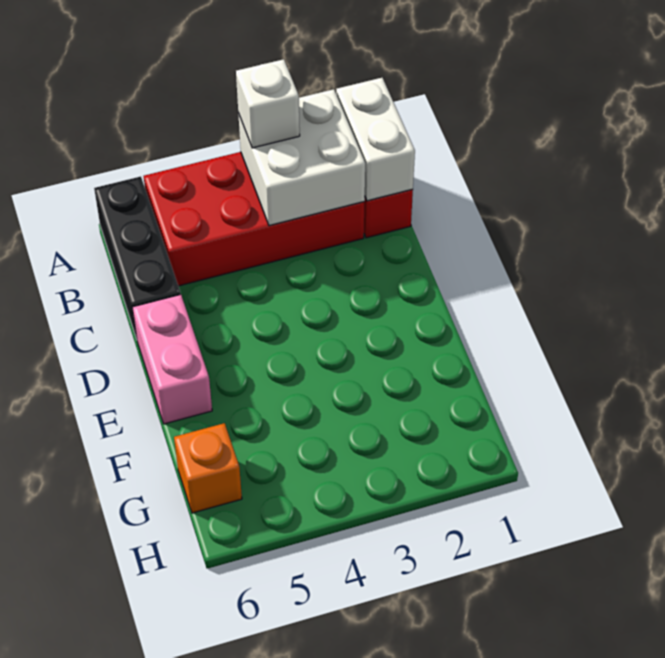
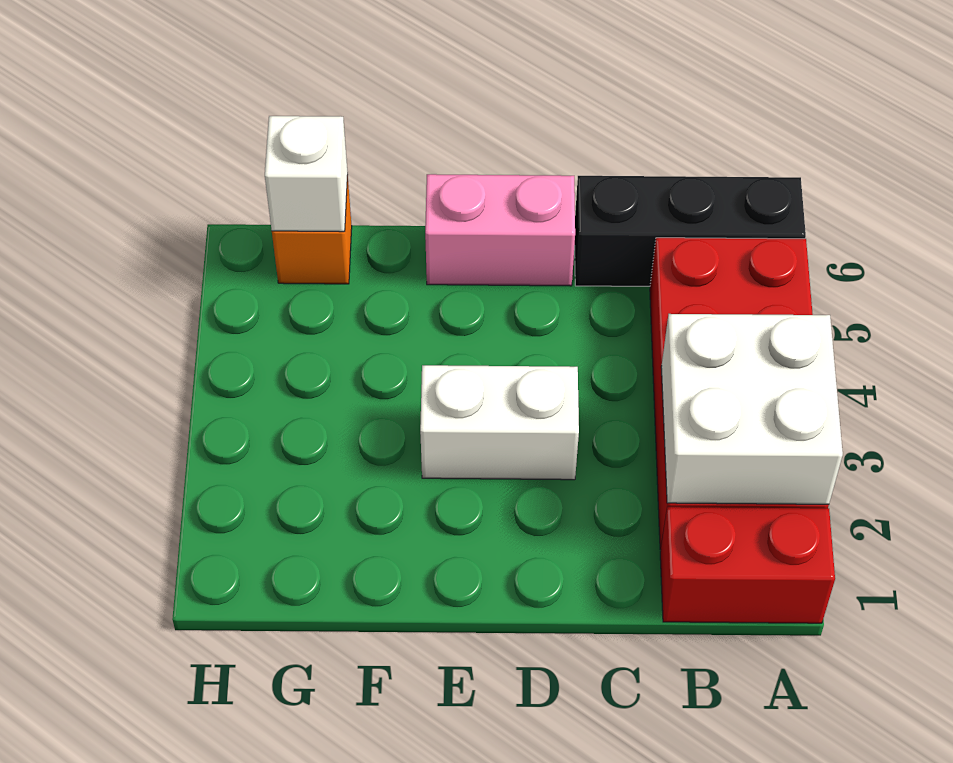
white brick A1:B1 level 2 -> white brick D3:E3 level 1
white brick A3 level 3 -> white brick G6 level 2

